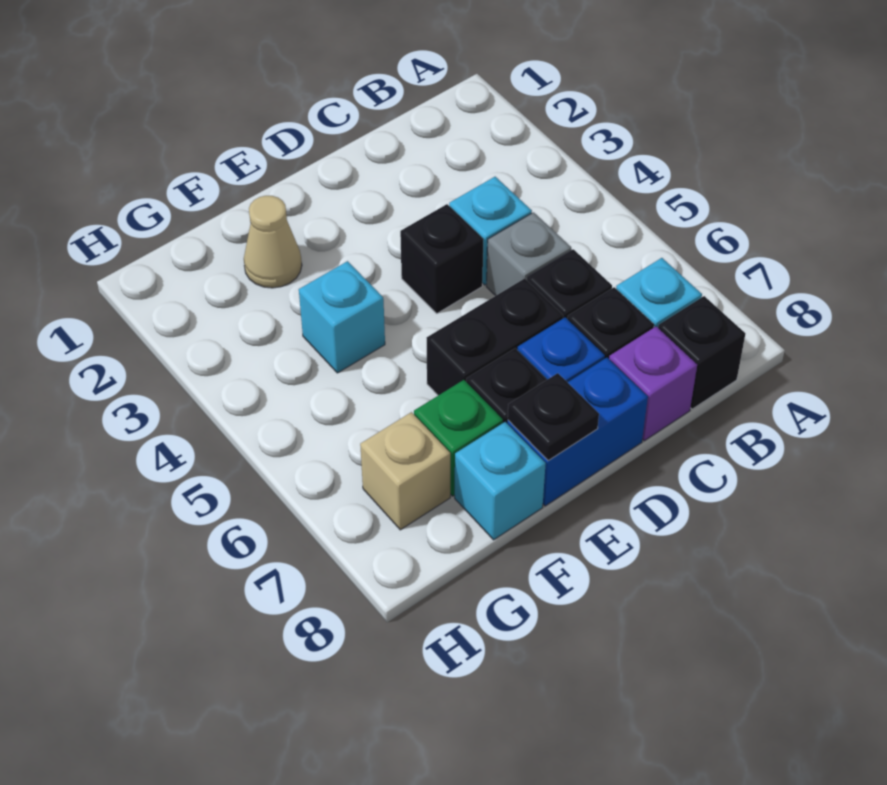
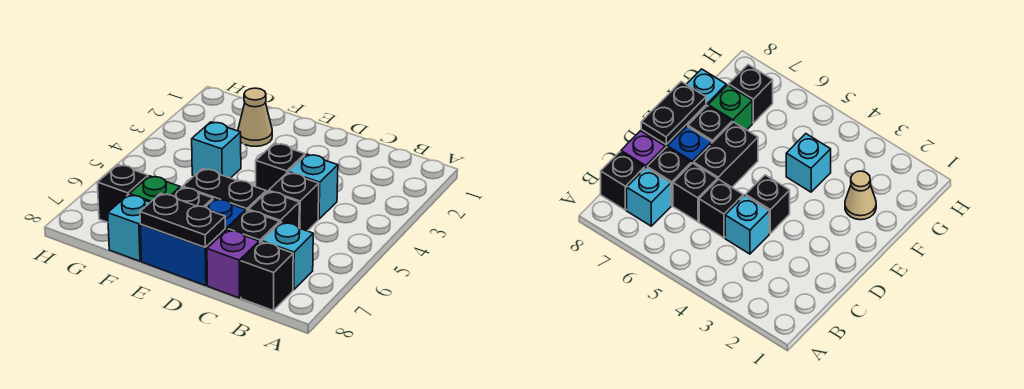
grey brick C5 level 1 -> black brick C5 level 1
black plate E8 level 2 -> black plate D8:E8 level 2
tan brick G7 level 1 -> black brick G7 level 1

